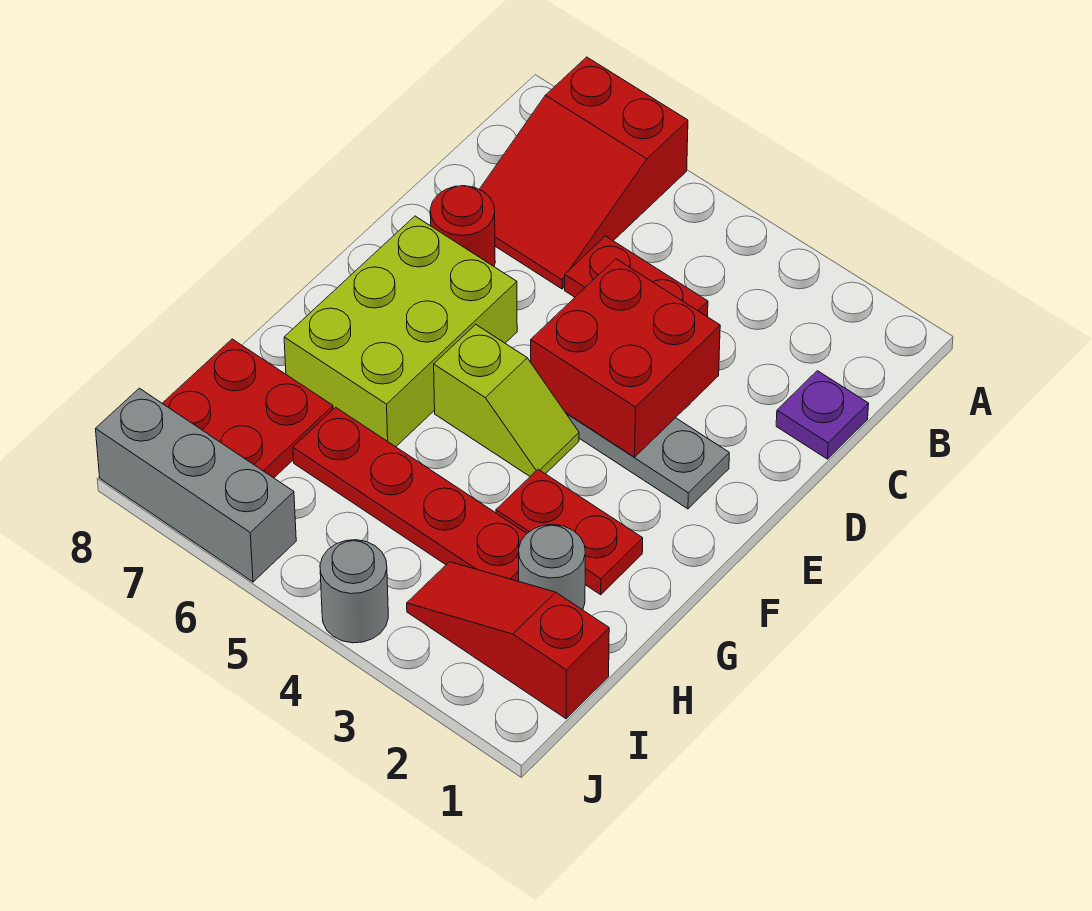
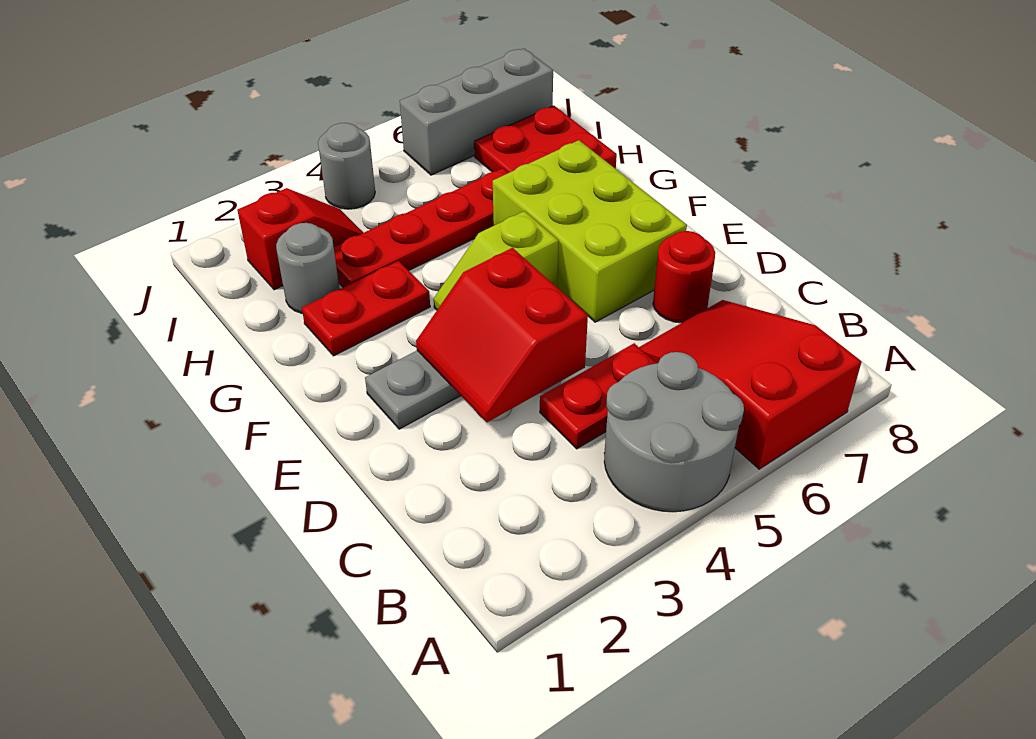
none -> grey round brick A4:B5 level 1
purple plate C1 level 1 -> none
red brick D3:E4 level 2 -> red slope D3:E4 level 2 top 4
red slope I1:I3 level 1 top 1 -> red slope I2:I3 level 1 top 2

